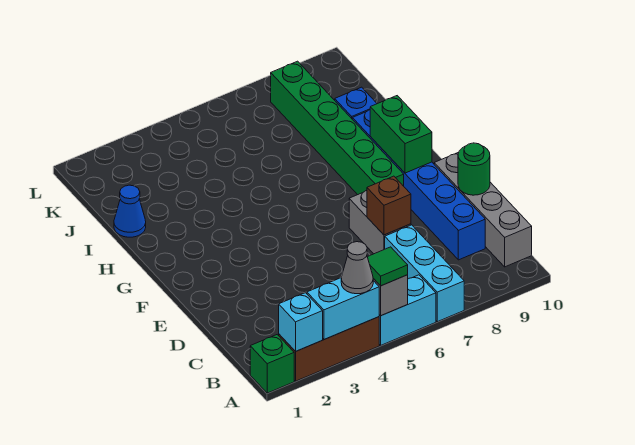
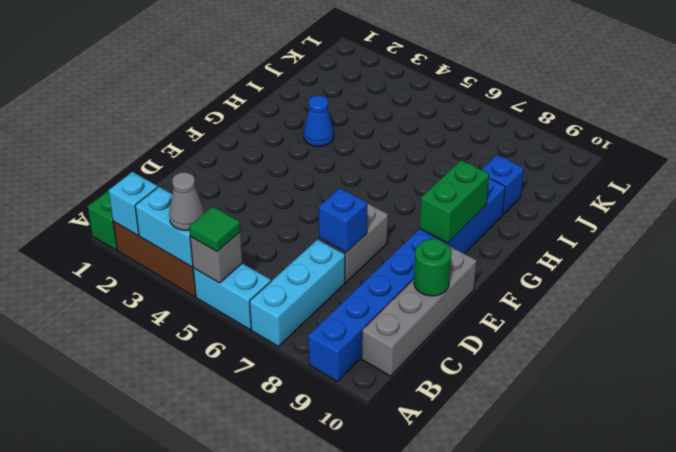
blue brick C9:H9 level 1 -> blue brick A9:H9 level 1
brown brick D7 level 2 -> blue brick D7 level 2
green brick F8:K8 level 1 -> none
blue cone I1 level 1 -> blue cone H3 level 1

